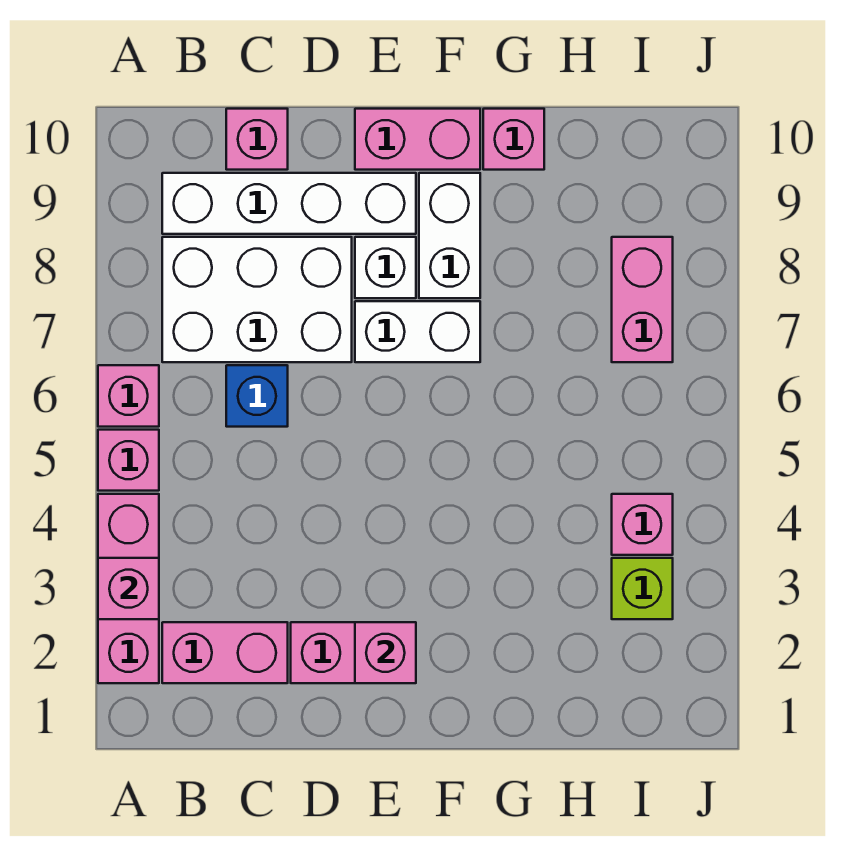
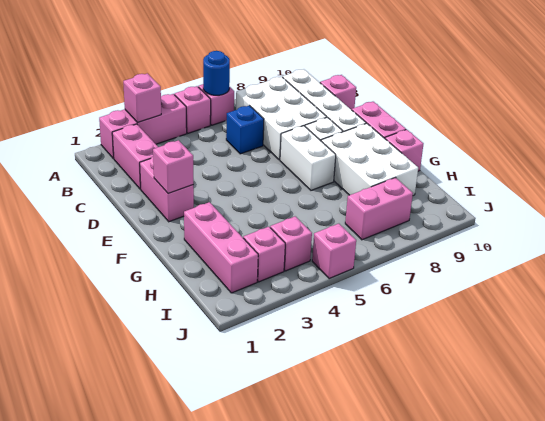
none -> blue round brick A6 level 2
white brick F8:F9 level 1 -> white brick F8:H9 level 1
none -> pink brick G2:I2 level 1
lime brick I3 level 1 -> pink brick I3 level 1
none -> pink brick J5 level 1

